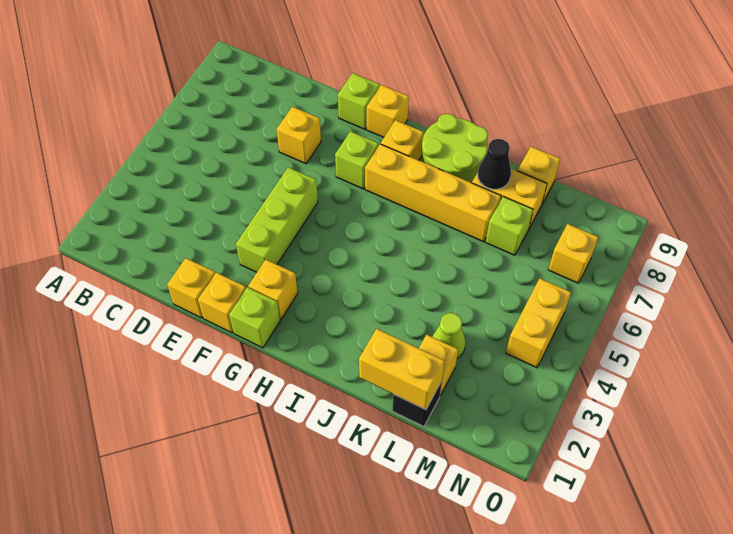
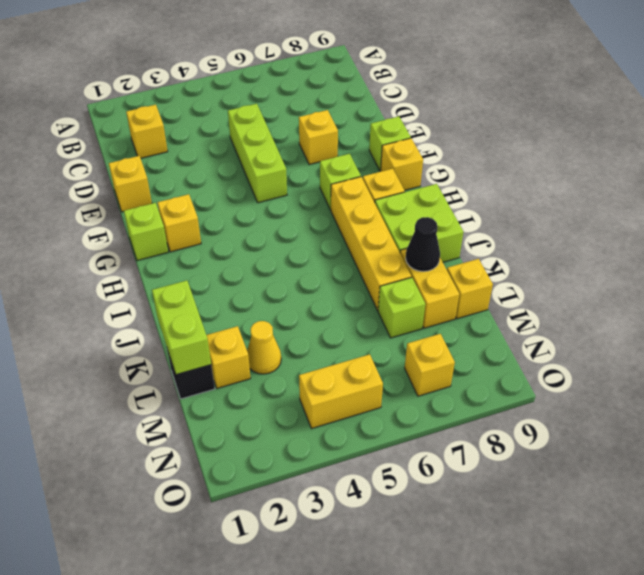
yellow brick F1 level 1 -> yellow brick C2 level 1
lime brick F3:F5 level 1 -> lime brick D5:F5 level 1
lime round brick I8:J9 level 1 -> lime brick I8:J9 level 1
yellow brick K1:L1 level 2 -> lime brick K1:L1 level 2
lime cone L3 level 1 -> yellow cone L3 level 1

